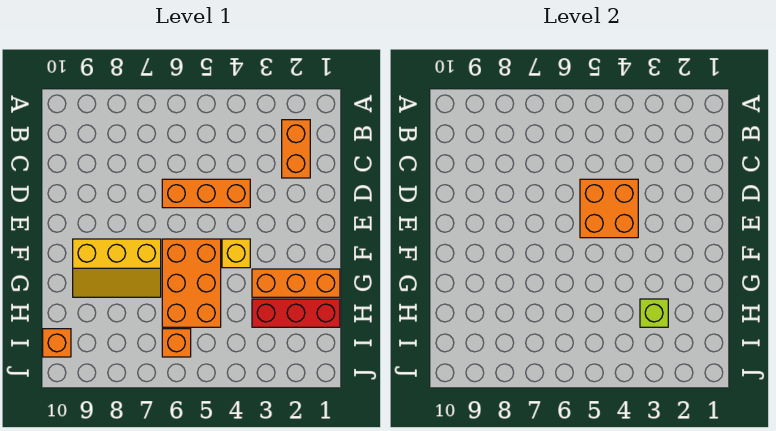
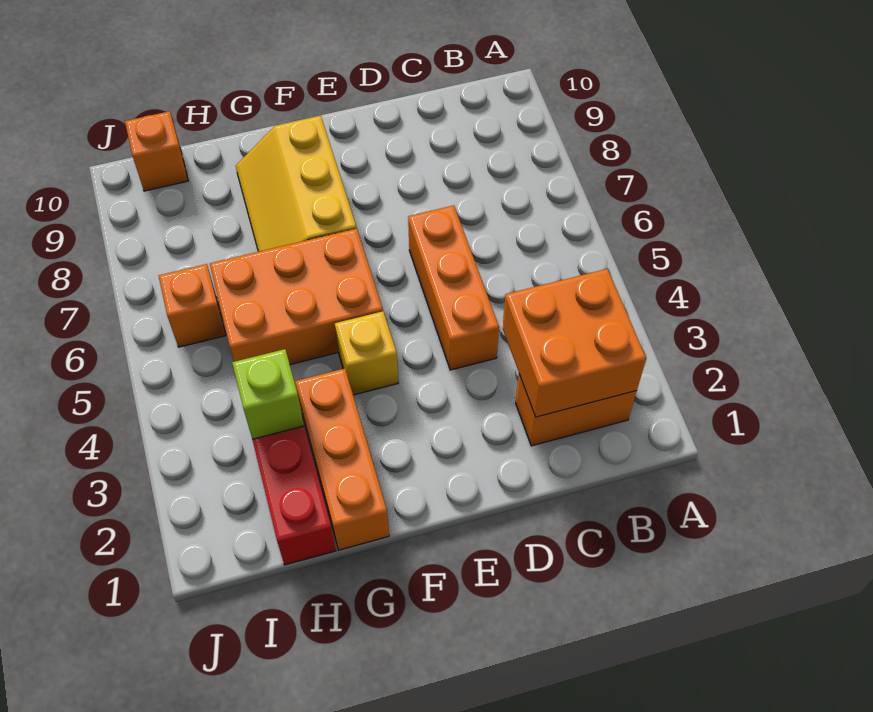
orange brick D4:E5 level 2 -> orange brick B2:C3 level 2

